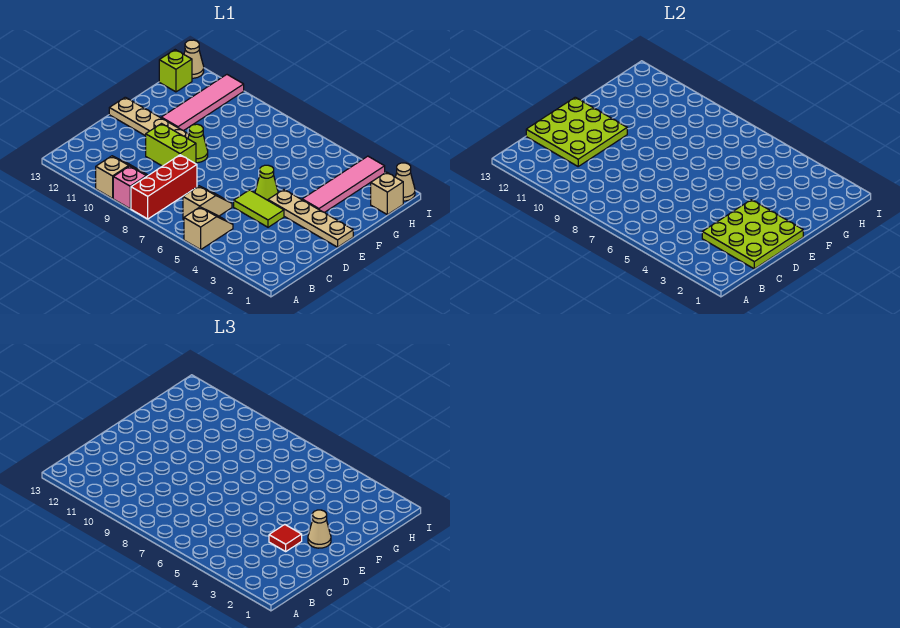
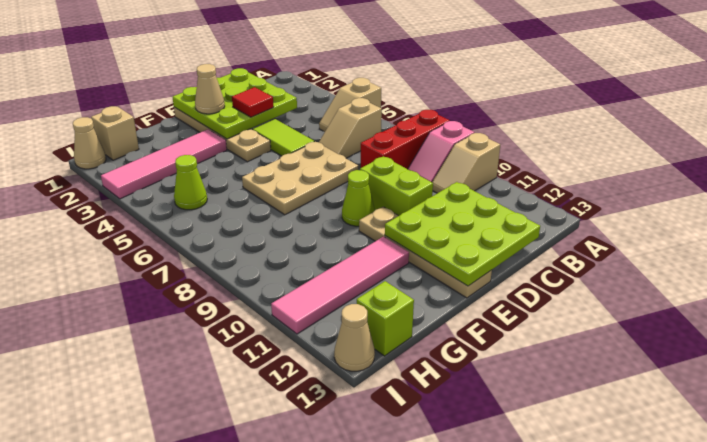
none -> tan plate D6:F7 level 1
lime cone E5 level 1 -> lime cone H5 level 1

